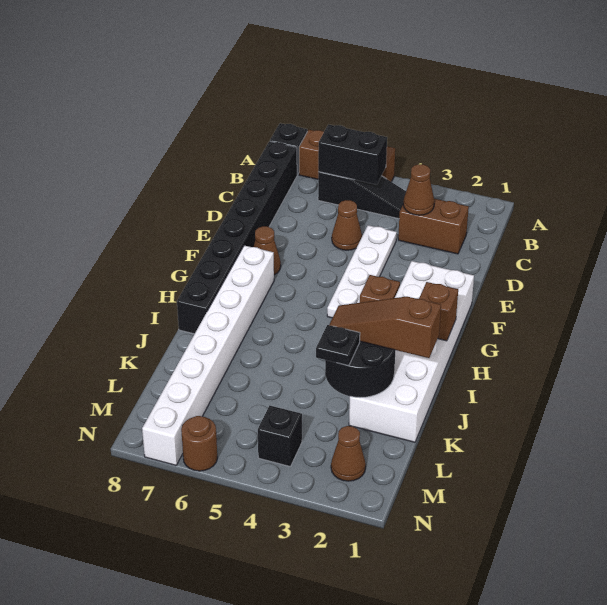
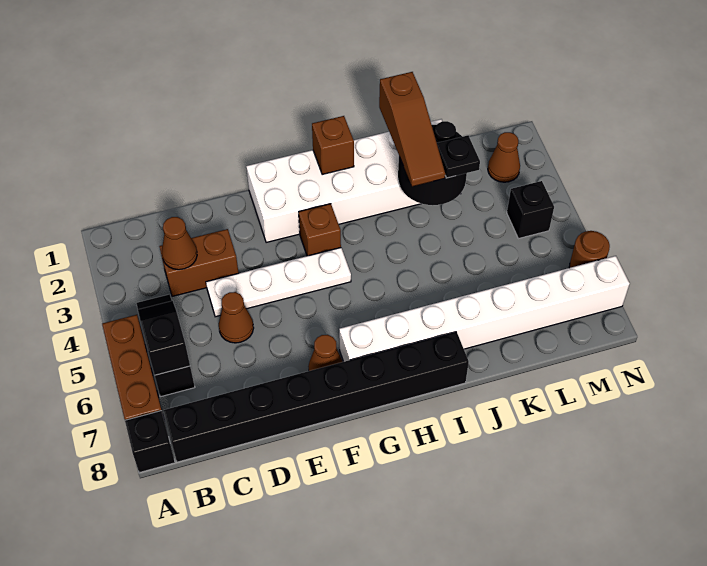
black brick B5:B6 level 2 -> black slope B5:B6 level 2 top 6
brown brick C2:C3 level 1 -> brown brick C3:D3 level 1

